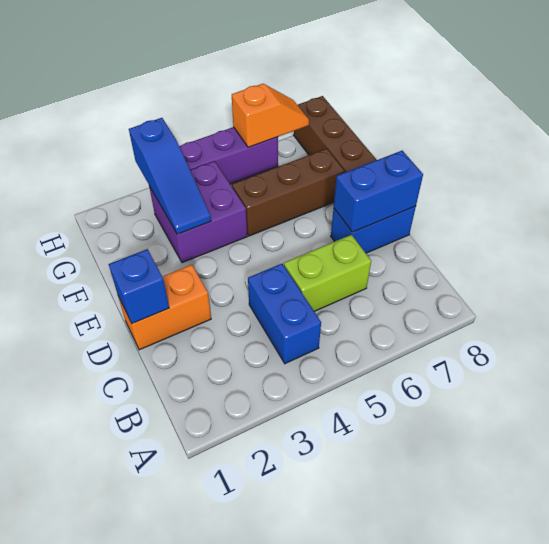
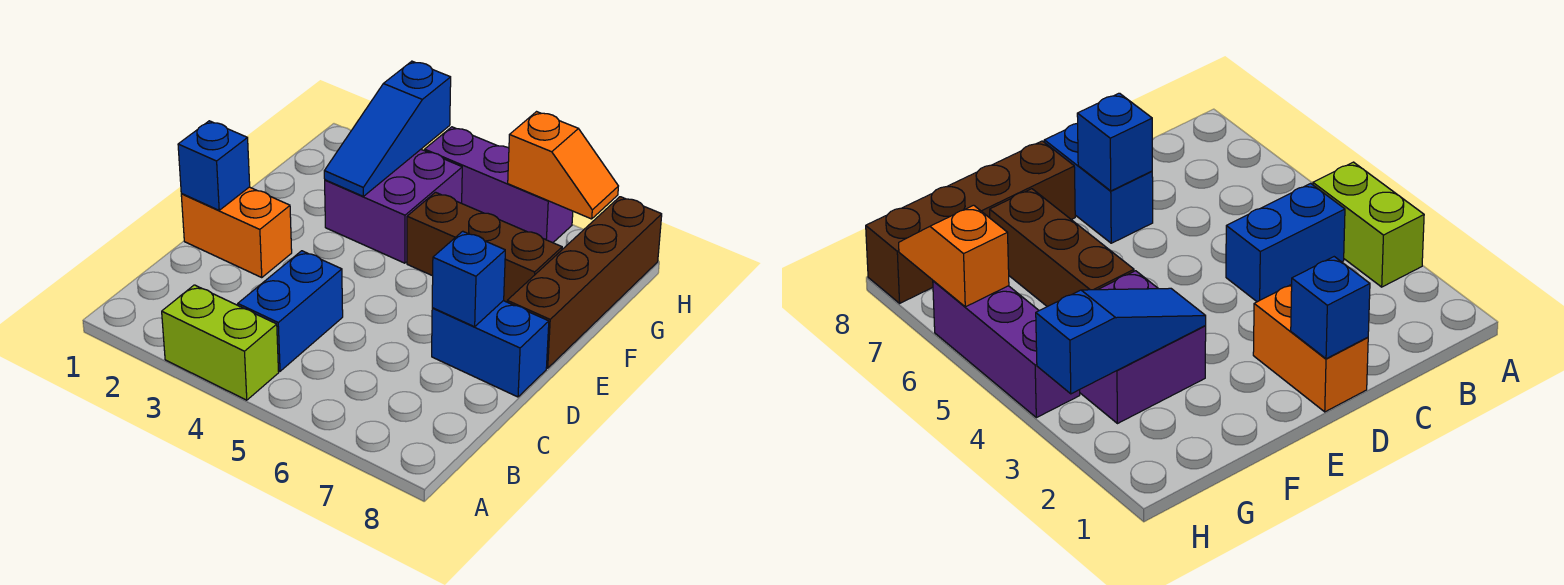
lime brick C5:C6 level 1 -> lime brick A3:A4 level 1
blue brick D7:D8 level 2 -> blue brick D7 level 2

